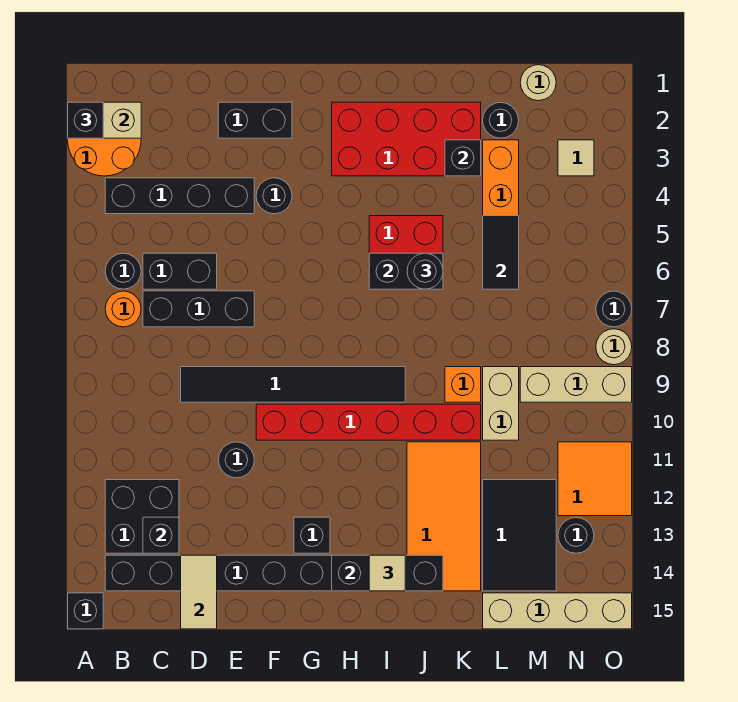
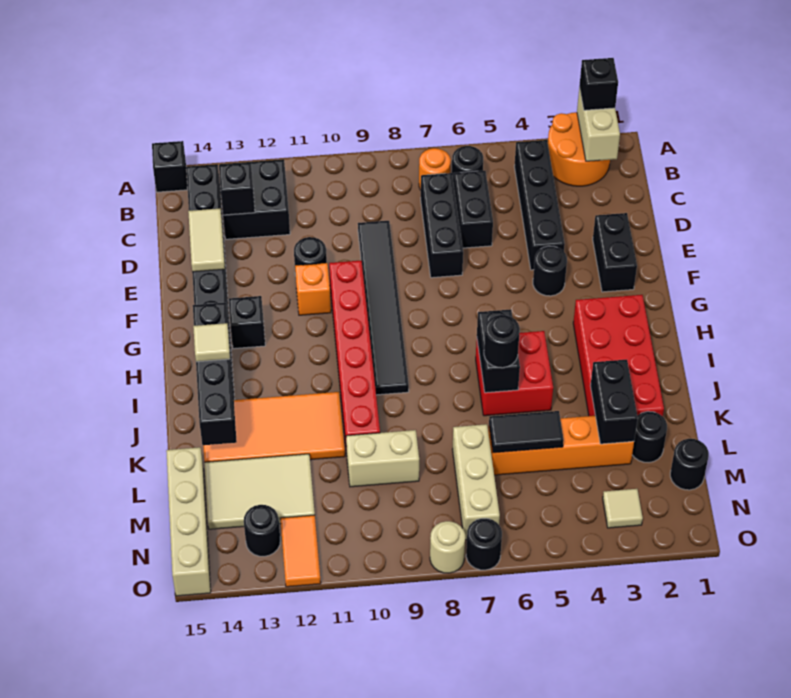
tan tile D14:D15 level 2 -> tan tile D14:E14 level 2
black brick H14:J14 level 2 -> black brick H14:K14 level 2
black brick K3 level 2 -> black brick K3:L3 level 2
orange brick K9 level 1 -> orange brick F11 level 1
black tile L12:M14 level 1 -> tan tile L12:M14 level 1
tan round brick M1 level 1 -> black round brick M1 level 1
tan brick M9:O9 level 1 -> tan brick L7:N7 level 1
orange tile N11:O12 level 1 -> orange tile N12:O12 level 1

